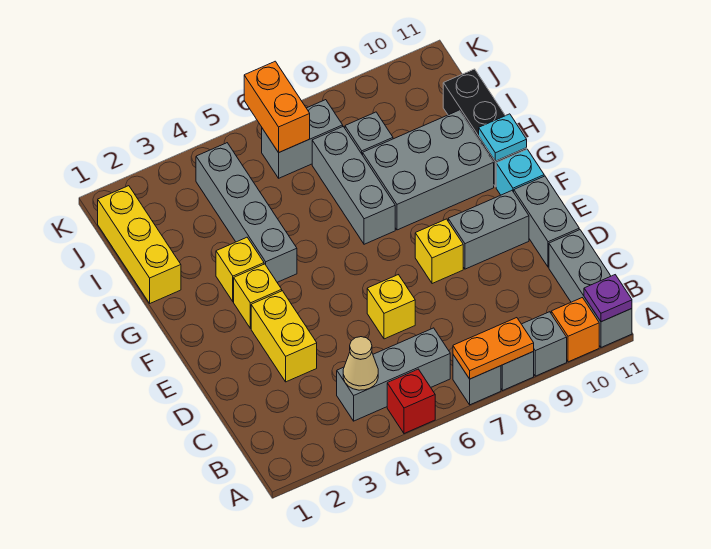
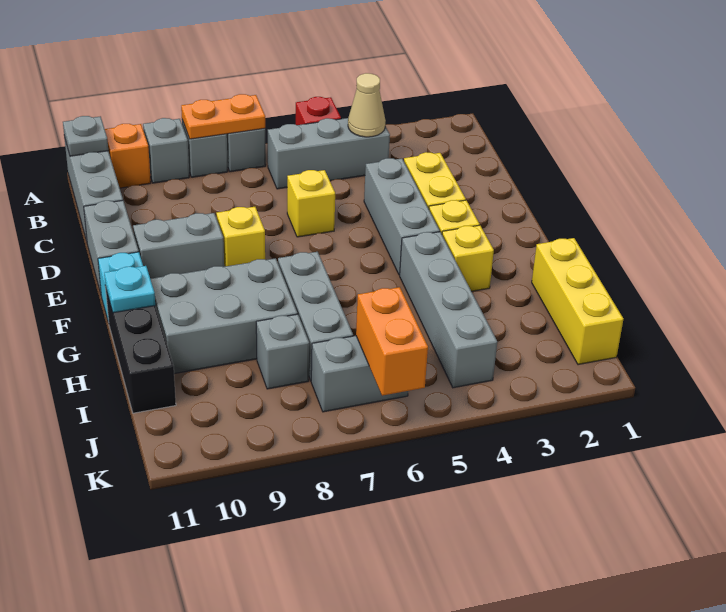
purple plate A11 level 2 -> grey plate A11 level 2
none -> grey brick D4:F4 level 1

